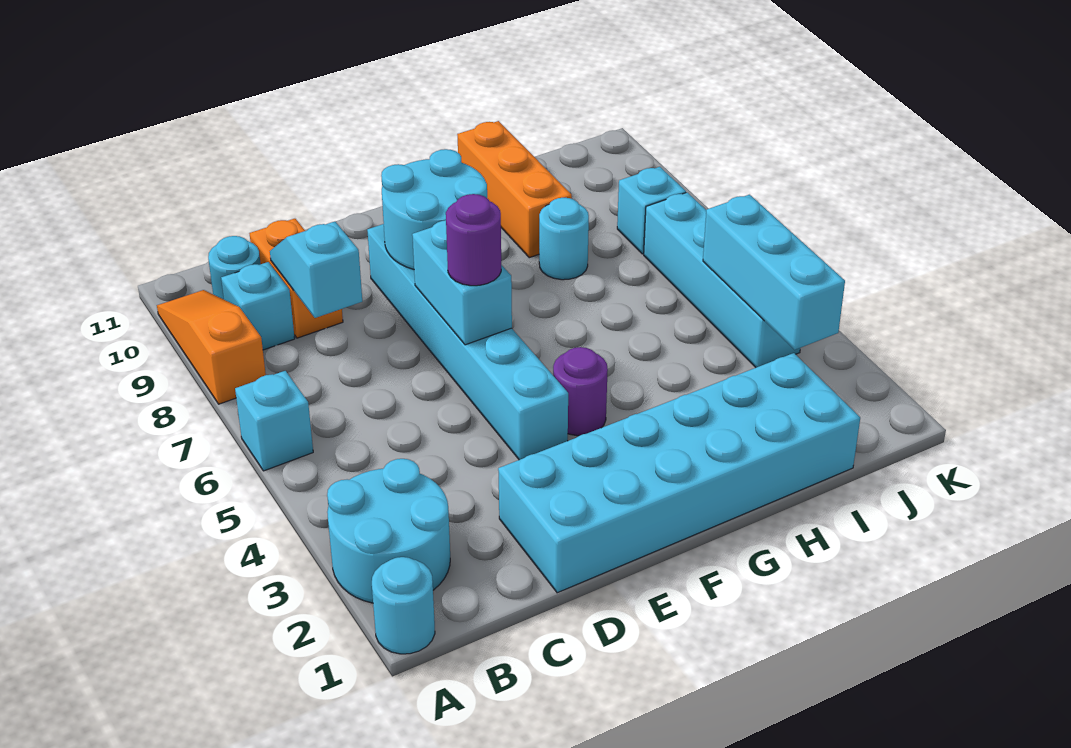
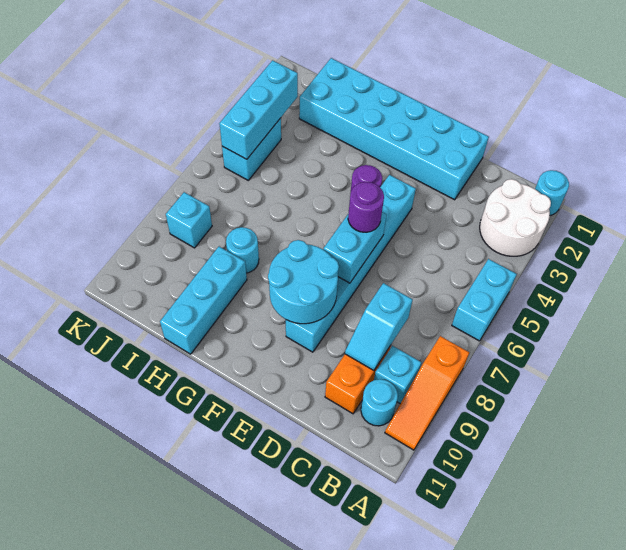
cyan round brick A2:B3 level 1 -> white round brick A2:B3 level 1
cyan brick A6 level 1 -> cyan brick A5:A6 level 1
orange brick H9:H11 level 1 -> cyan brick H9:H11 level 1
cyan brick J4:J7 level 1 -> cyan brick J4:J5 level 1

